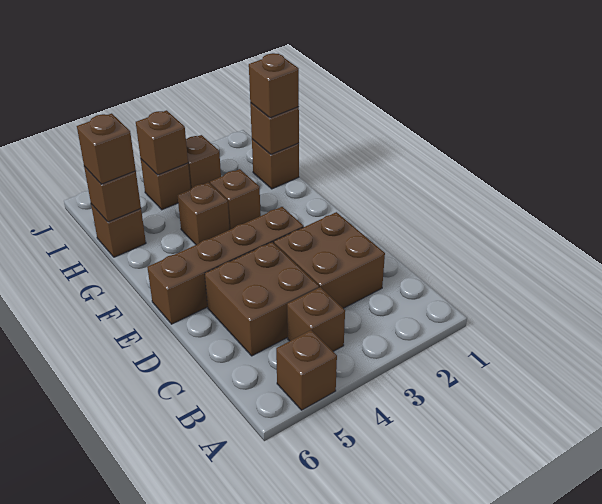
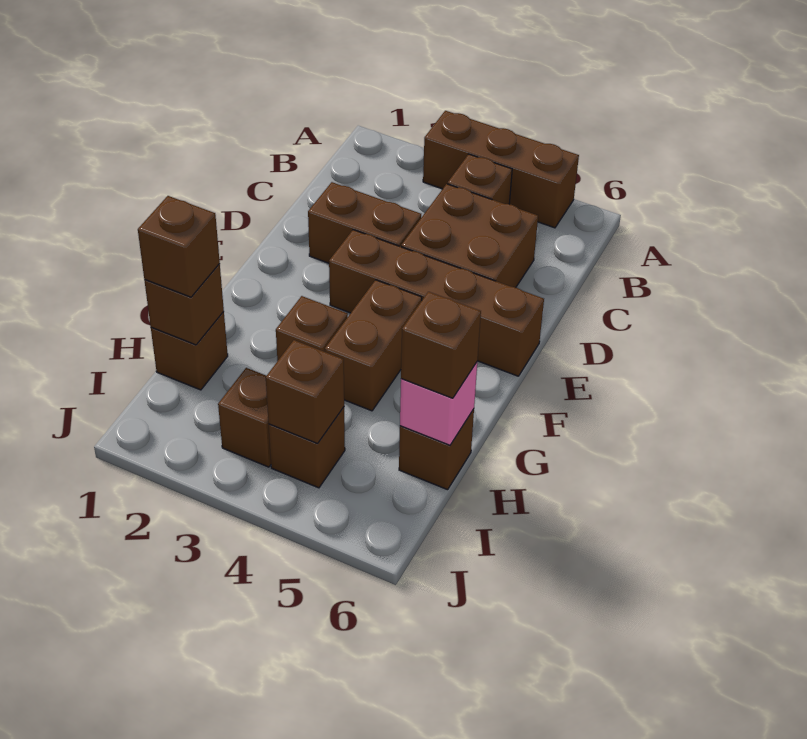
brown brick A5 level 1 -> brown brick A3:A5 level 1
brown brick C2:D3 level 1 -> brown brick D2:D3 level 1
brown brick G4 level 1 -> brown brick F4:G4 level 1
brown brick H6 level 2 -> pink brick H6 level 2

